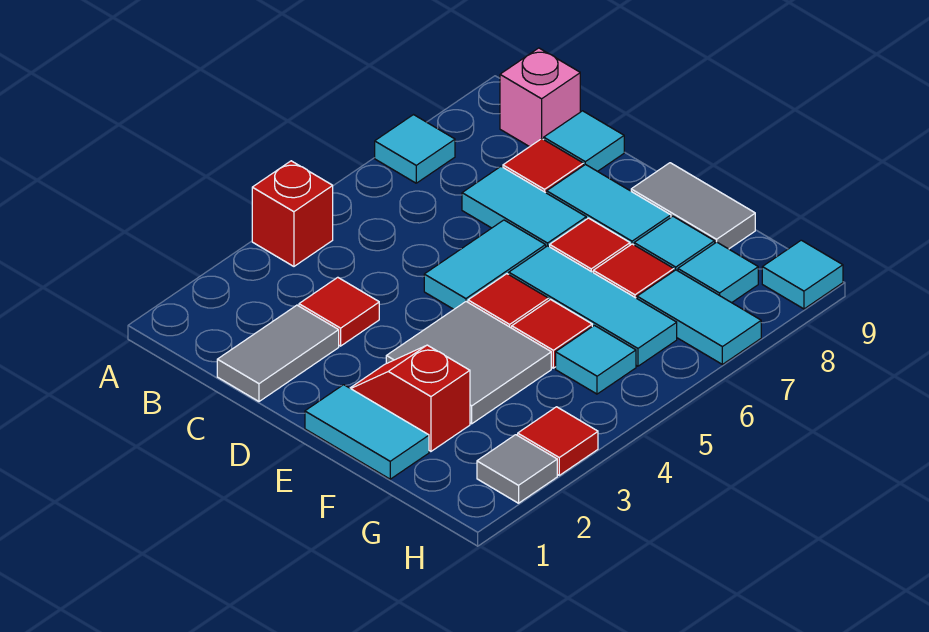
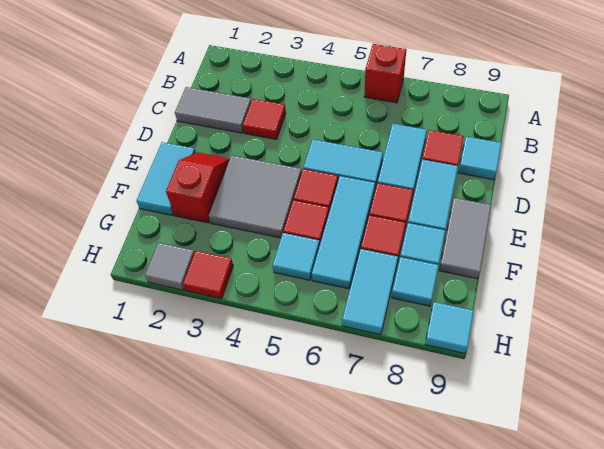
red brick A4 level 1 -> red brick A6 level 1
cyan tile A7 level 1 -> none
pink brick B9 level 1 -> none

